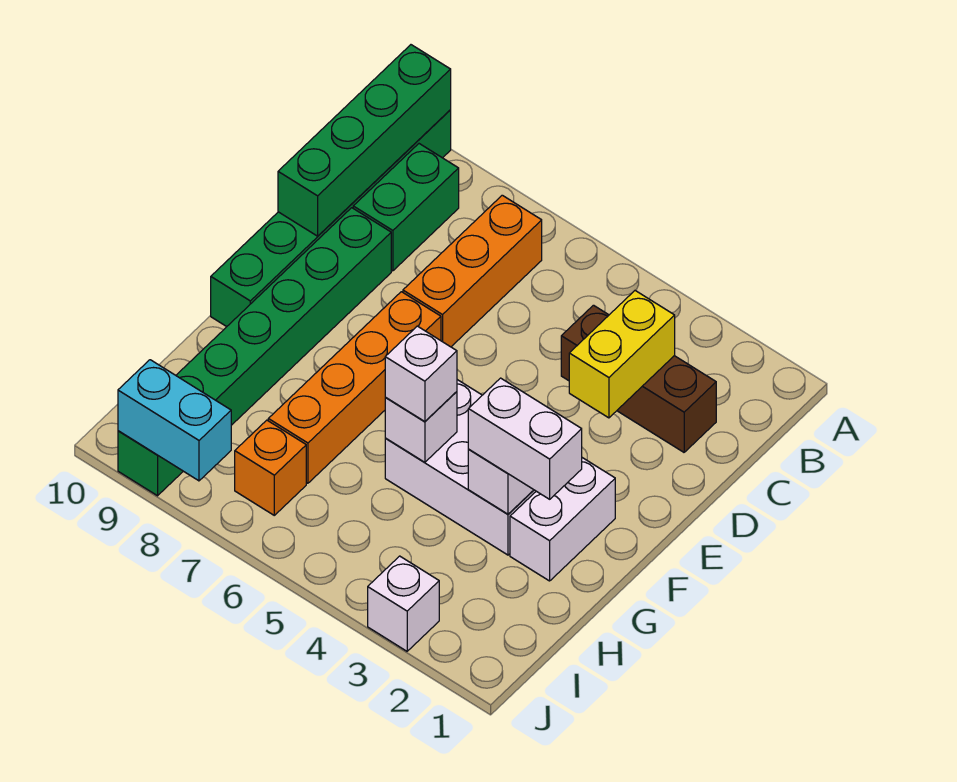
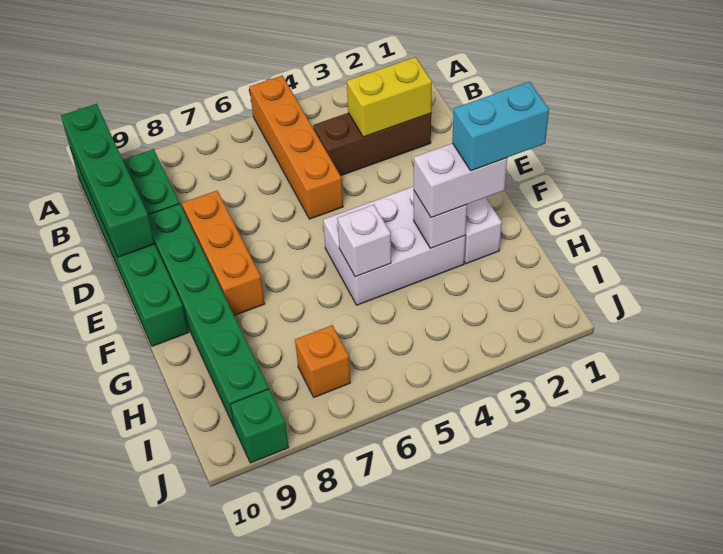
orange brick B7:D7 level 1 -> orange brick D8:F8 level 1
yellow brick C3:D3 level 2 -> yellow brick C2:C3 level 2
orange brick E7:H7 level 1 -> orange brick A5:D5 level 1
white brick G5 level 3 -> none
white brick J3 level 1 -> none
cyan brick J8:J9 level 2 -> cyan brick G1:G2 level 4

